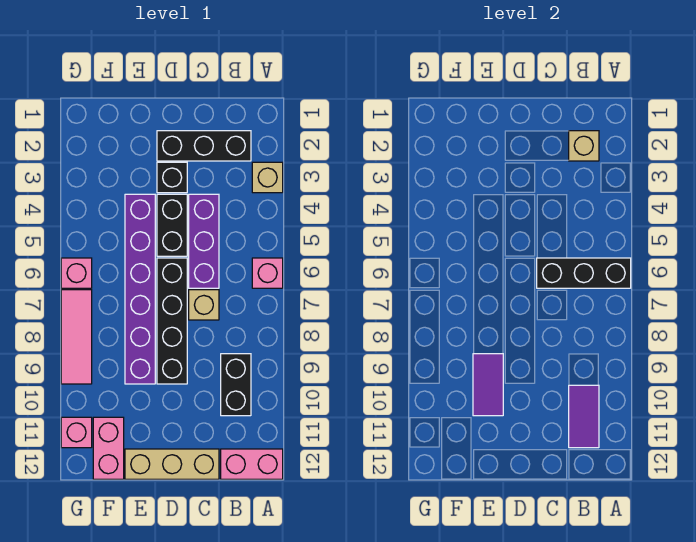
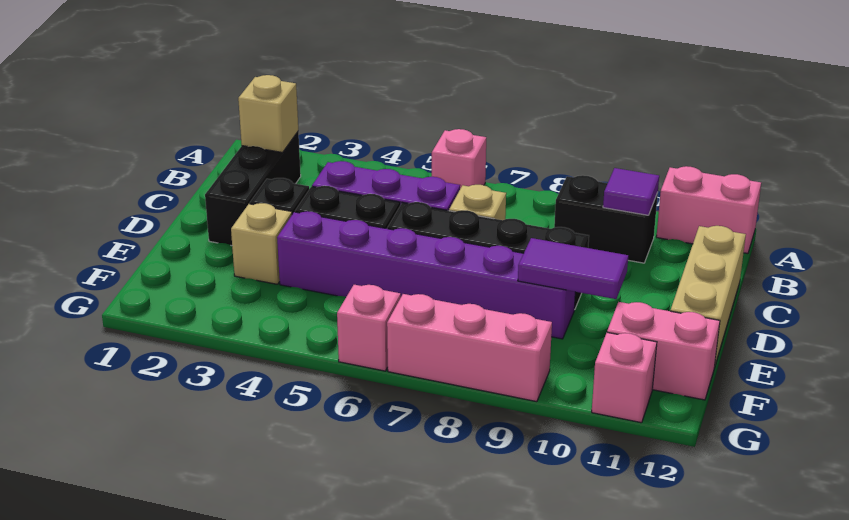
tan brick A3 level 1 -> tan brick E3 level 1
black brick A6:C6 level 2 -> none
pink brick A12:B12 level 1 -> pink brick A11:A12 level 1
purple tile B10:B11 level 2 -> purple tile B10 level 2
pink tile G7:G9 level 1 -> pink brick G7:G9 level 1

